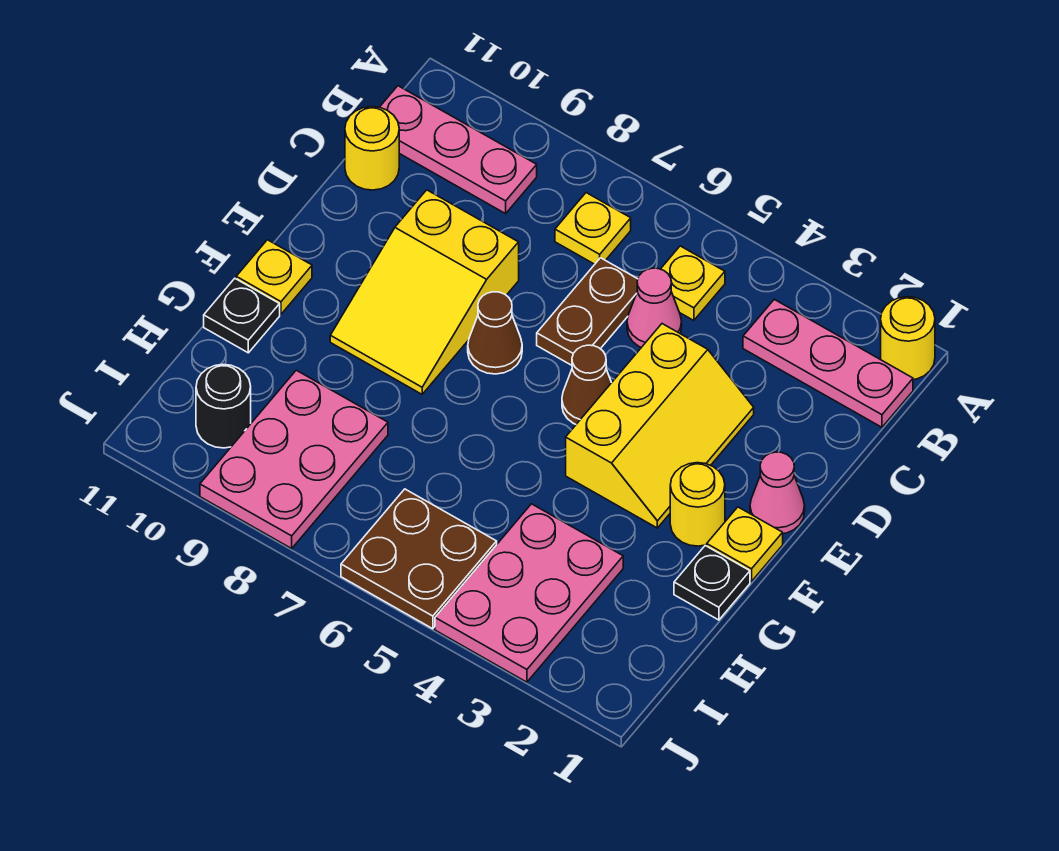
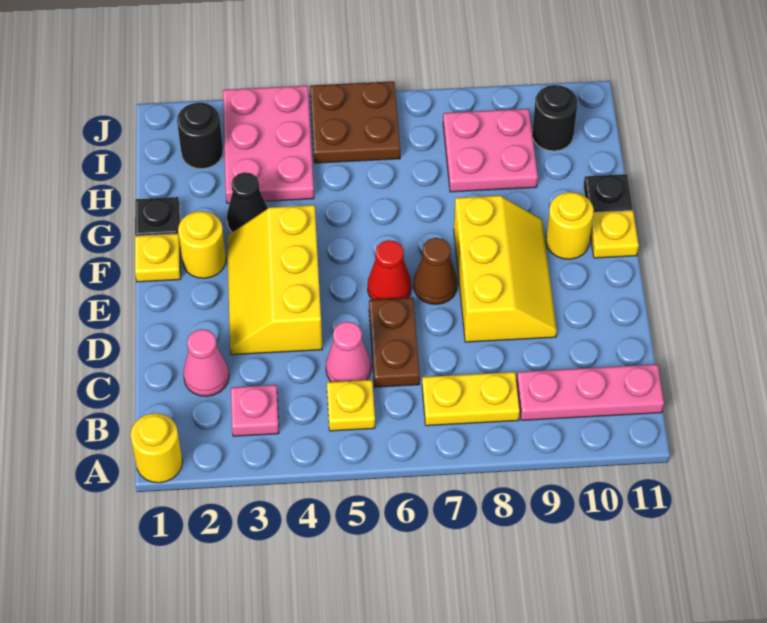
pink plate B1:B3 level 1 -> pink plate B3 level 1
yellow plate B7 level 1 -> yellow plate B7:B8 level 1
yellow round brick C11 level 1 -> yellow round brick F10 level 1
yellow slope D8:F9 level 1 top D -> yellow slope D8:F9 level 1 top 8
pink cone E1 level 1 -> pink cone C2 level 1
brown cone E5 level 1 -> none
none -> red cone E6 level 1
none -> black cone G3 level 1
pink plate H8:J9 level 1 -> pink plate H8:I9 level 1
none -> black round brick I2 level 1

